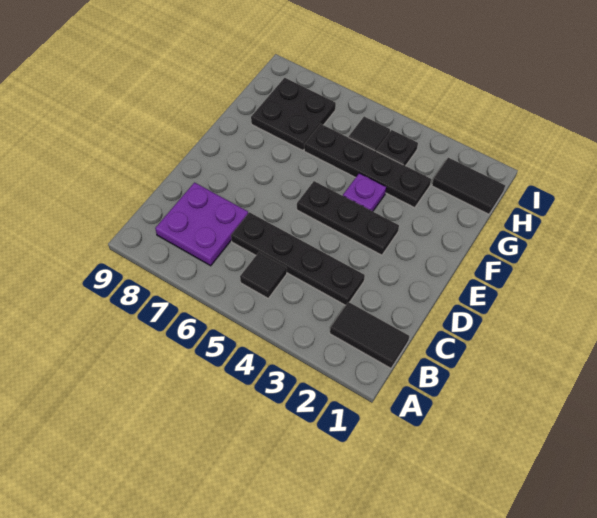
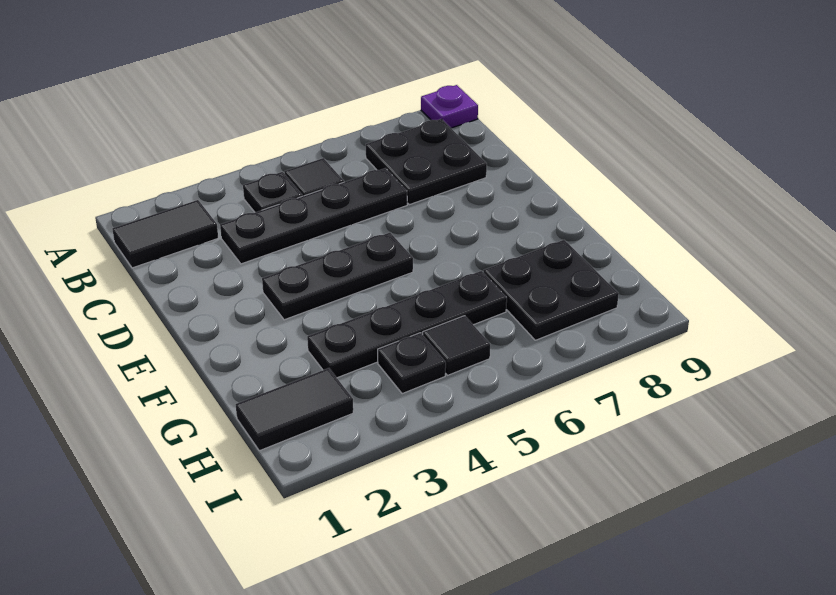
none -> black plate B4 level 1
purple plate B7:C8 level 1 -> black plate B7:C8 level 1
purple plate F4 level 1 -> purple plate A9 level 1

